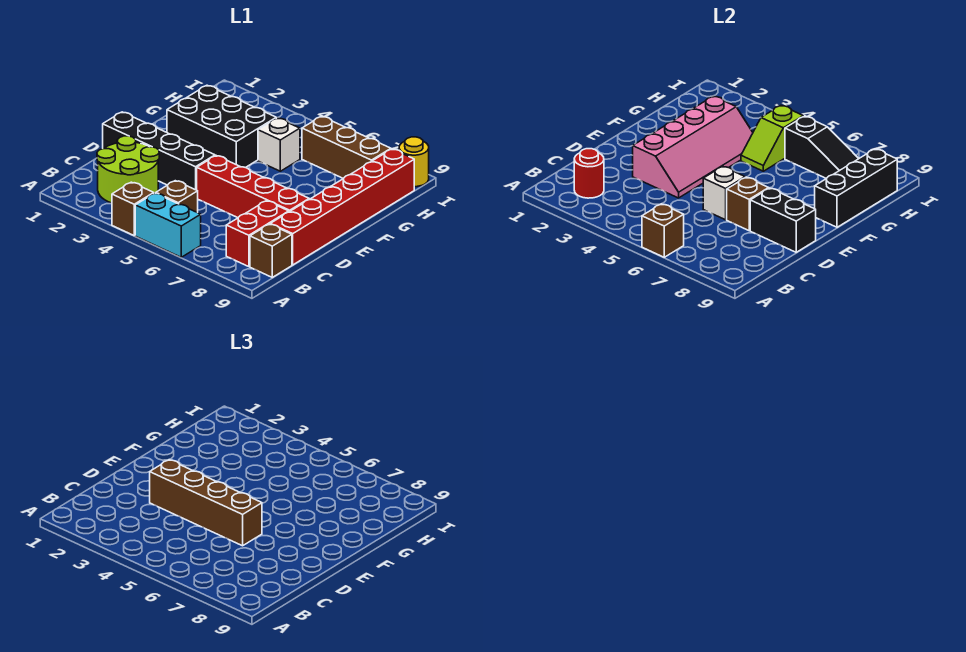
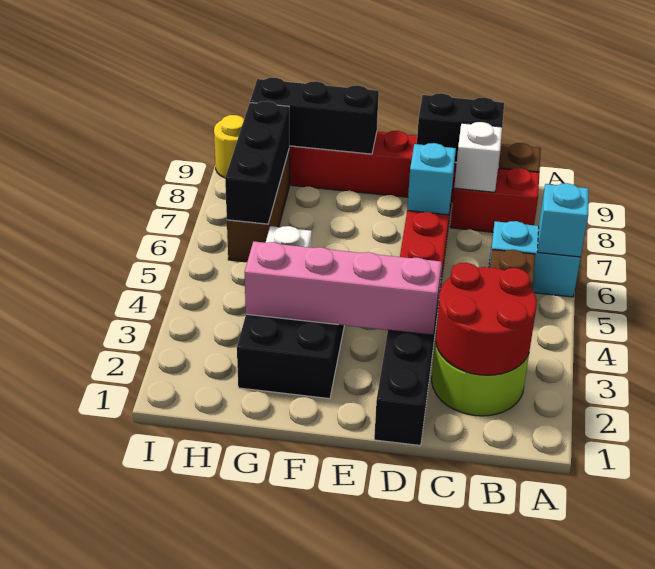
brown brick A4 level 1 -> none
cyan brick A5:A6 level 1 -> cyan brick A6:B6 level 1
brown brick A6 level 2 -> cyan brick A6 level 2
red round brick B2 level 2 -> red round brick B2:C3 level 2
brown brick D3:D6 level 3 -> none
white brick D6 level 2 -> white brick C8 level 2
brown brick D7 level 2 -> cyan brick D7 level 2
black brick D8:D9 level 2 -> black brick C9:D9 level 2
lime slope G5:H5 level 2 top H -> none
black slope H6:H8 level 2 top 6 -> black brick H6:H8 level 2

